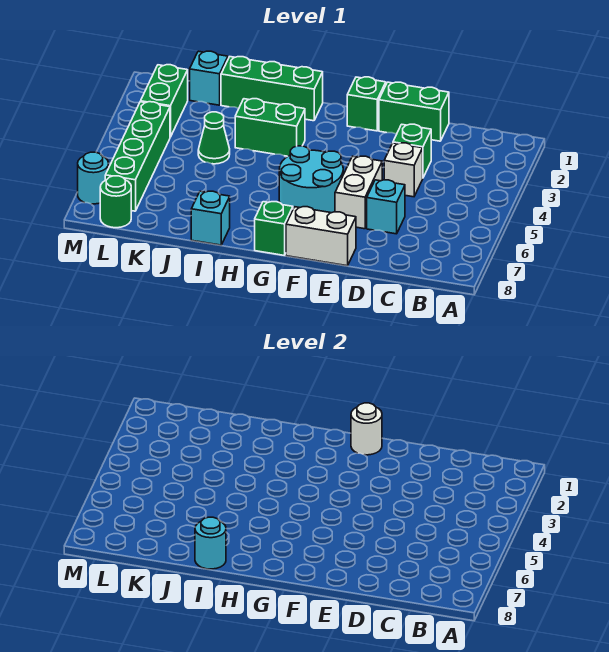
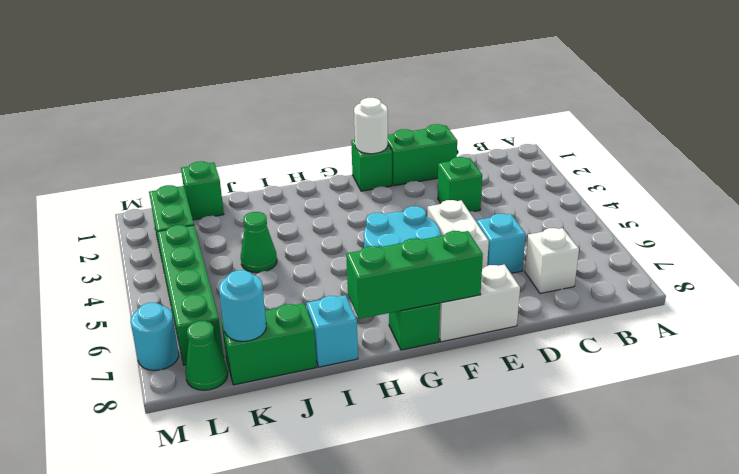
white brick D4 level 1 -> white brick C7 level 1
green brick H1:J1 level 1 -> green brick F8:H8 level 2
green brick H3:I3 level 1 -> green brick J8:K8 level 1
cyan round brick I8 level 2 -> cyan round brick K8 level 2
cyan brick K1 level 1 -> green brick K1 level 1
green round brick L8 level 1 -> green cone L8 level 1

